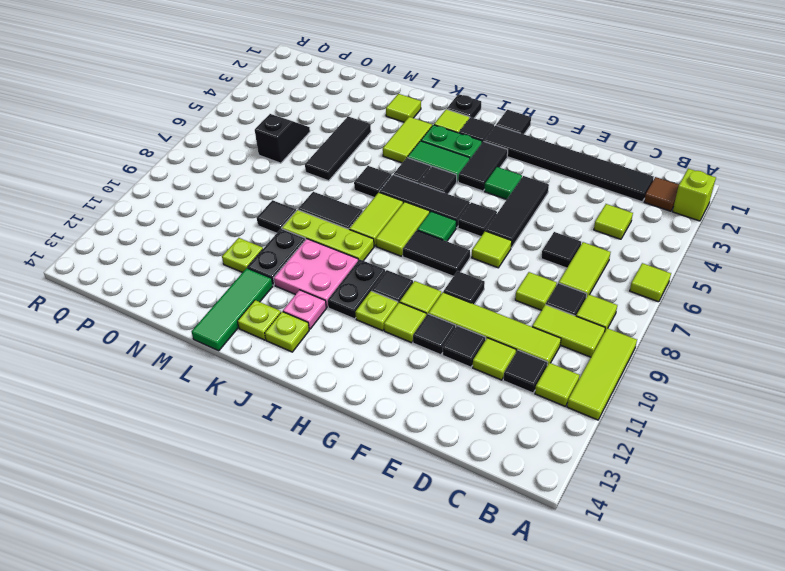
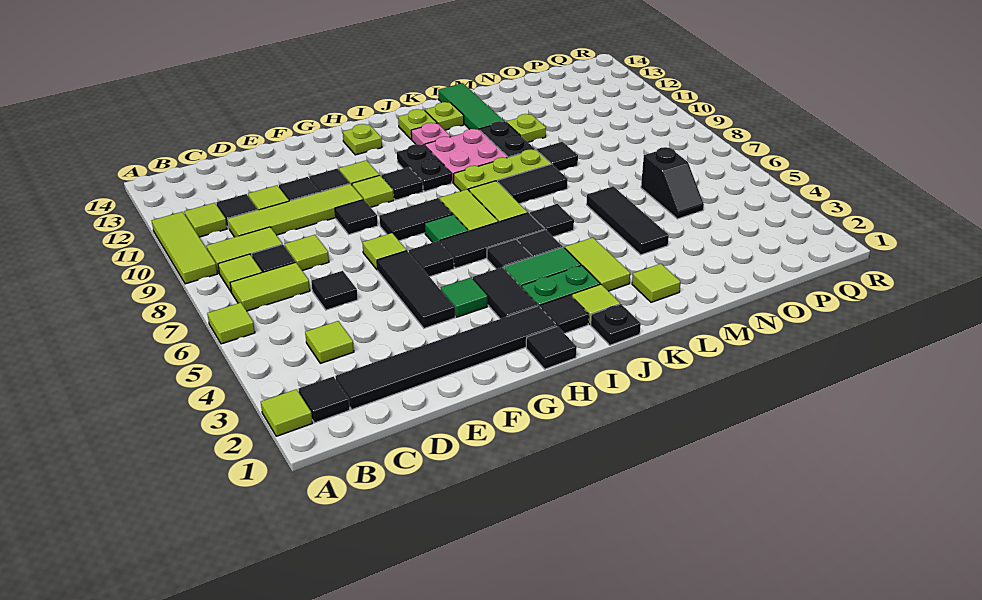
lime brick A2 level 1 -> lime tile A2 level 1
brown tile B2 level 1 -> black tile B2 level 1
lime tile C6:C7 level 1 -> lime tile B7:C7 level 1
lime plate H11 level 1 -> lime plate H13 level 1

